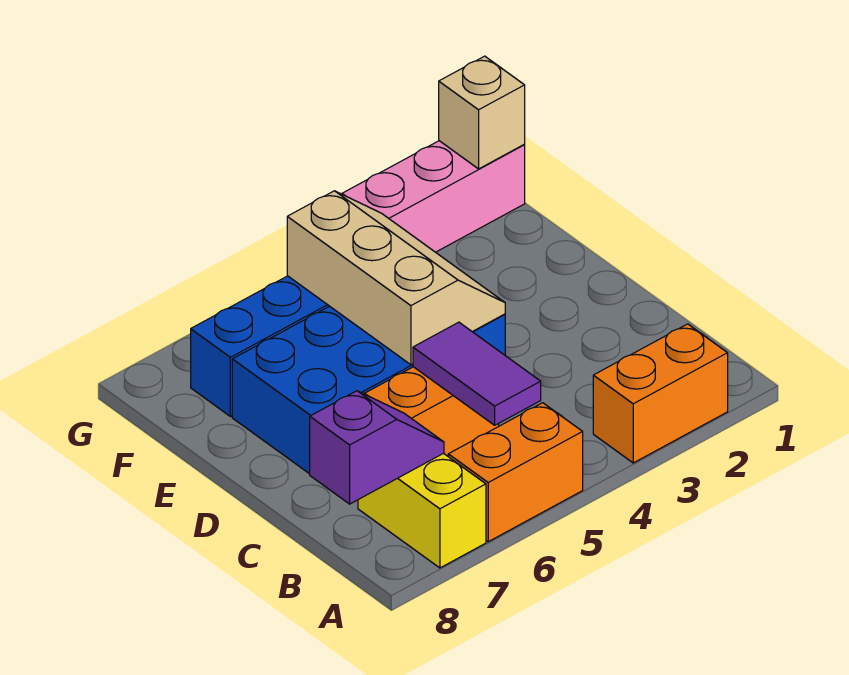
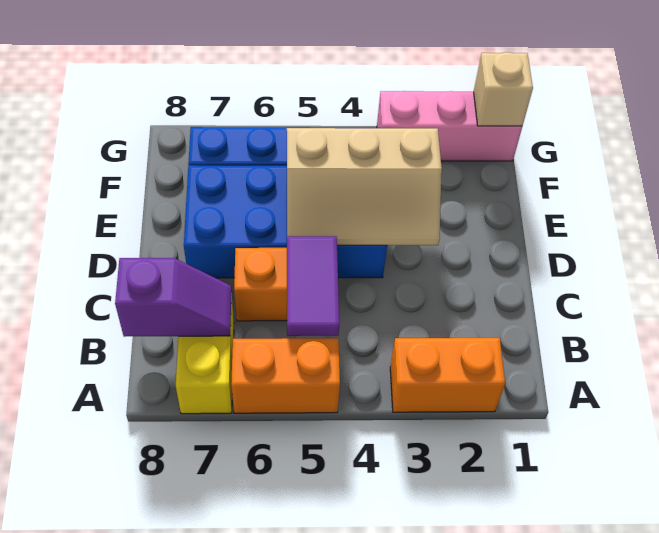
tan slope D4:F5 level 2 top 5 -> tan slope D3:E5 level 2 top E

